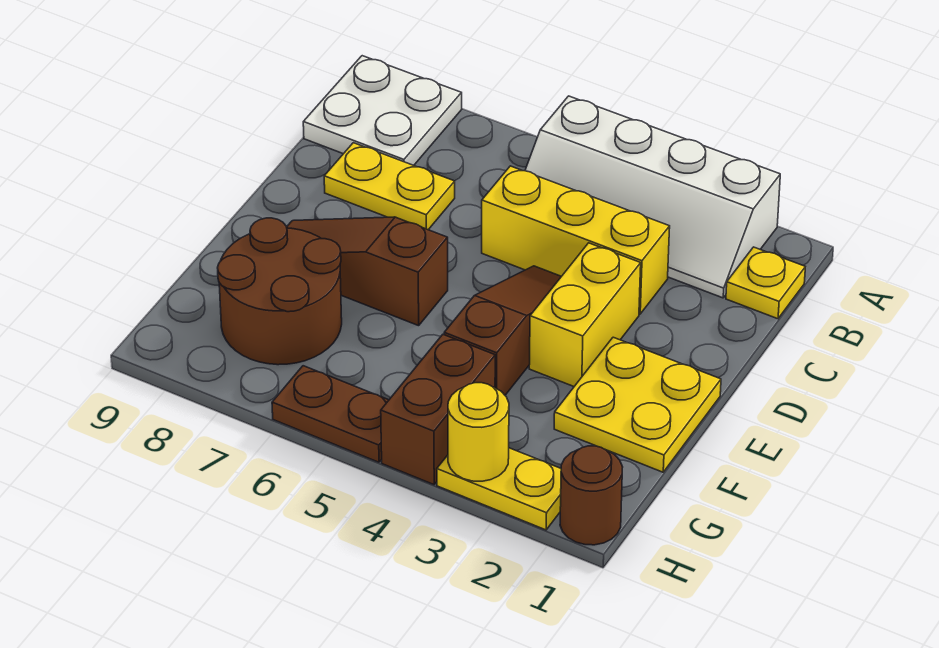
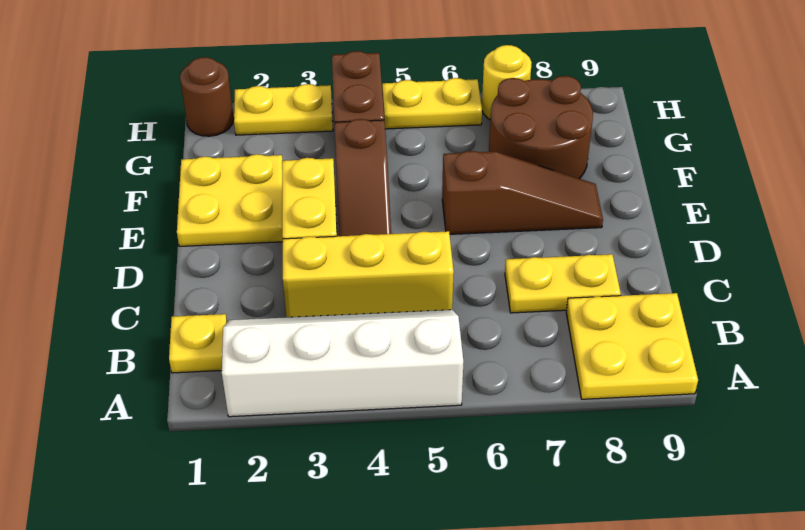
white plate A8:B9 level 1 -> yellow plate A8:B9 level 1
yellow round brick H3 level 2 -> yellow round brick H7 level 1
brown plate H5:H6 level 1 -> yellow plate H5:H6 level 1

